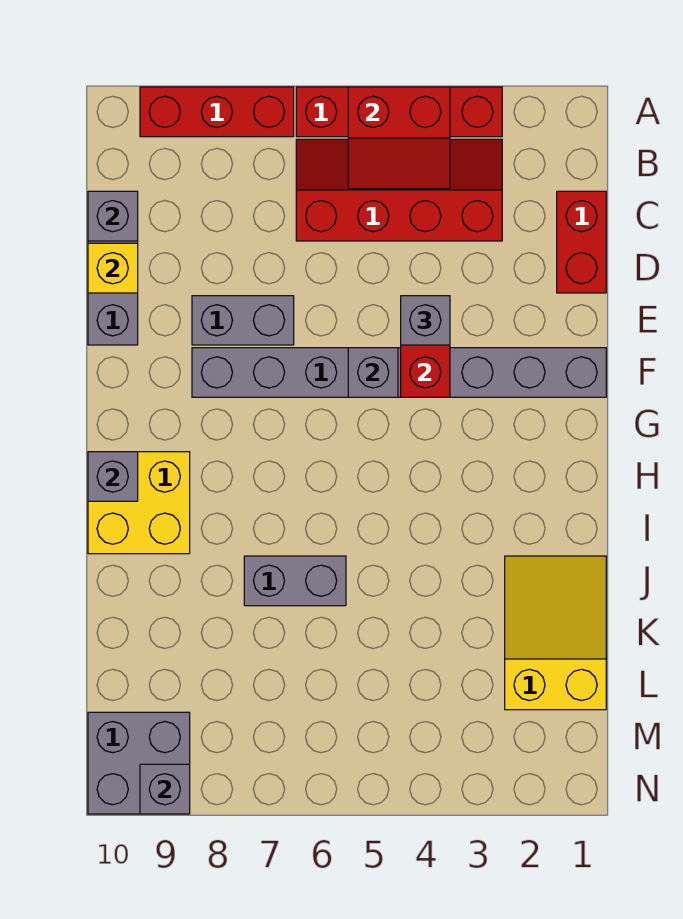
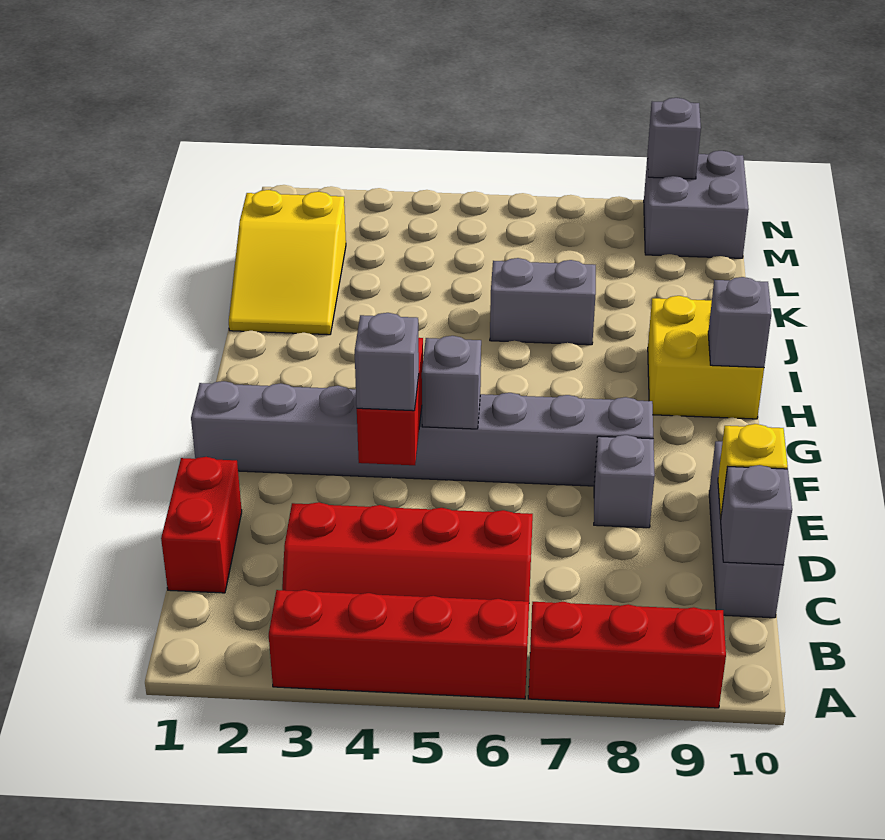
red slope A4:B5 level 2 top A -> none
grey brick E7:E8 level 1 -> grey brick E8 level 1

